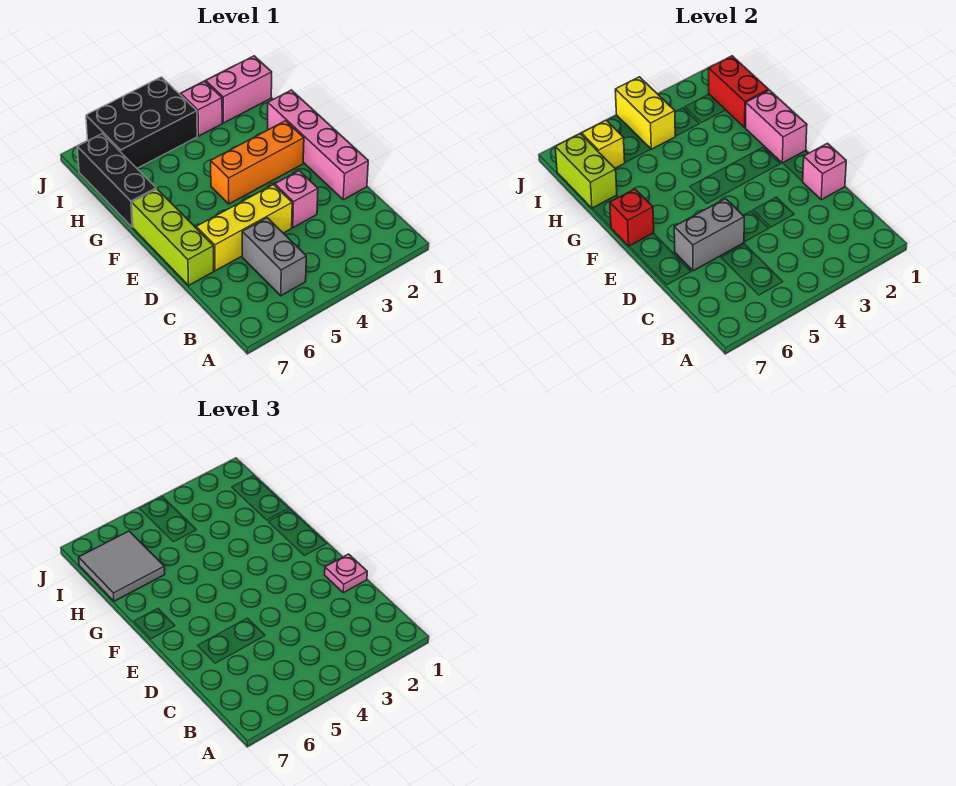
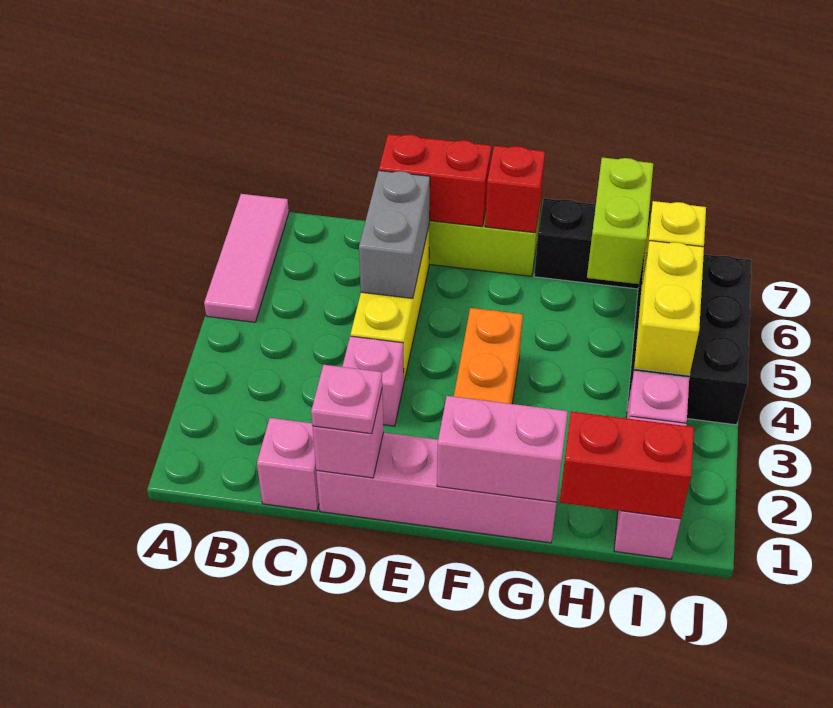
none -> pink tile A5:A7 level 1
grey brick B5:C5 level 1 -> none
none -> pink brick C1 level 1
none -> red brick D7:E7 level 2
grey tile H6:I7 level 3 -> none
lime brick H7:I7 level 2 -> lime brick H6:H7 level 2
yellow brick I4:J4 level 2 -> yellow brick I4:I5 level 2

